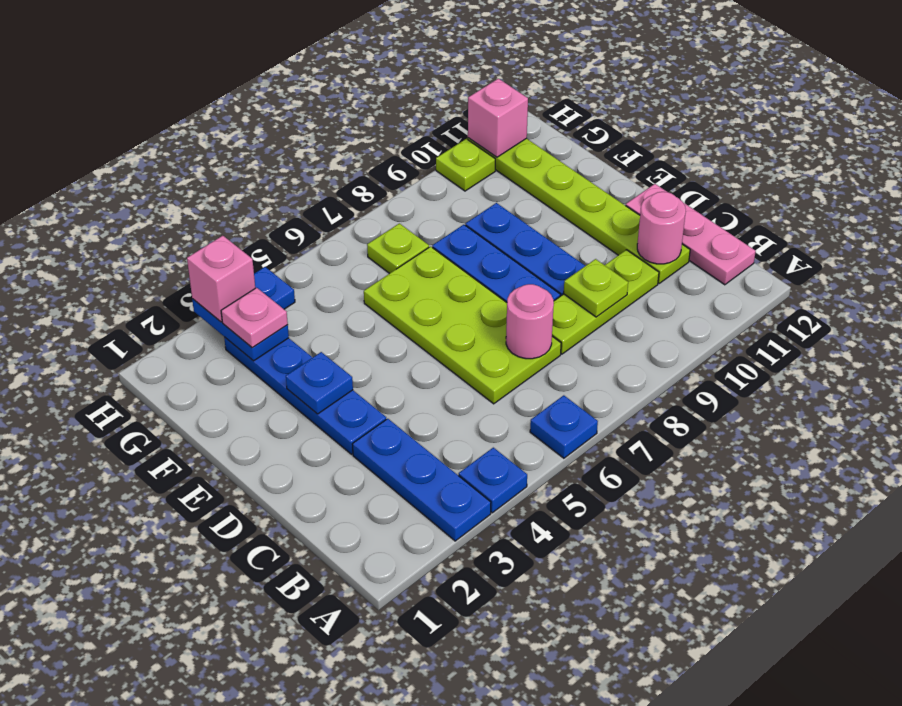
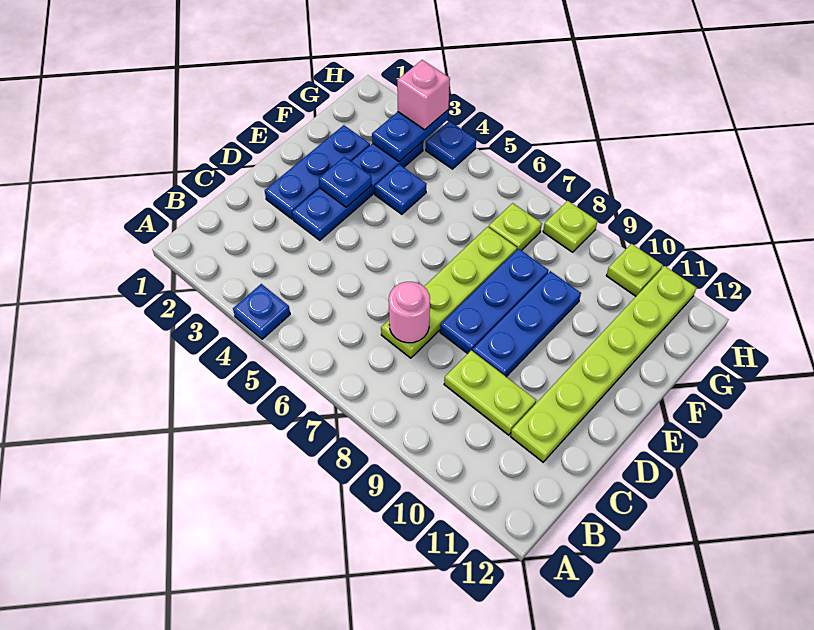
blue plate A3:C3 level 1 -> blue plate D2:F2 level 1
blue plate A6 level 1 -> blue plate F4 level 1
pink plate B12:D12 level 1 -> none
lime plate C6:F7 level 1 -> lime plate C7:F7 level 1
lime plate C8:C10 level 1 -> lime plate C9:C10 level 1
lime plate C9 level 2 -> lime plate H8 level 1
pink round brick C11 level 2 -> none
pink plate G3 level 3 -> none
pink brick H11 level 2 -> none

